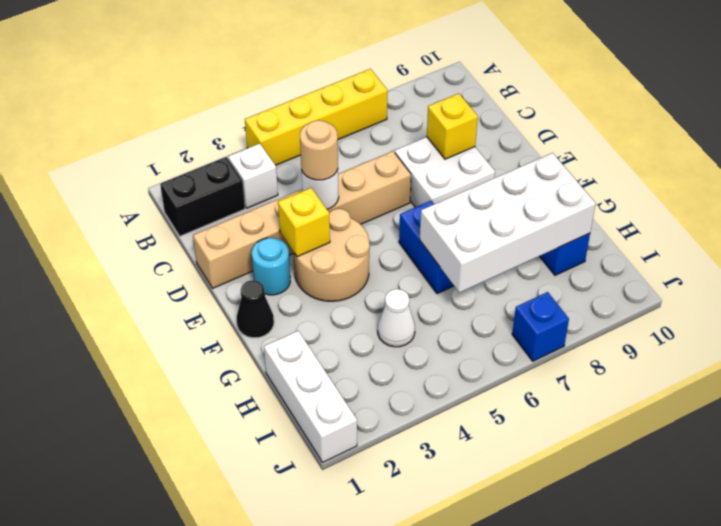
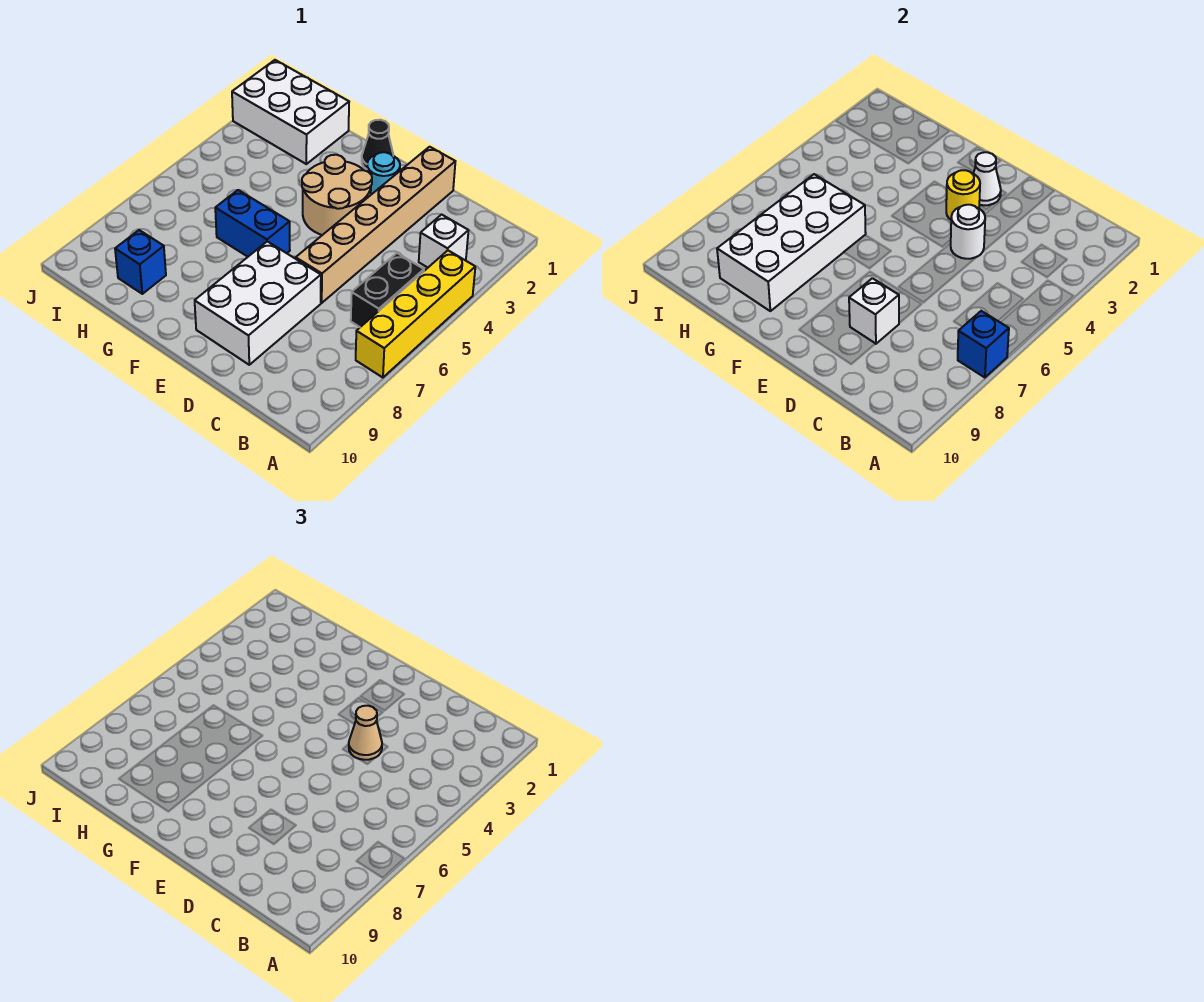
black brick B1:B2 level 1 -> black brick B5:B6 level 1
tan round brick D4 level 3 -> tan cone D4 level 3
white brick D7:E8 level 1 -> white brick D7:E9 level 1
yellow brick D8 level 2 -> white brick D8 level 2
yellow brick E3 level 2 -> yellow round brick E3 level 2
white brick H1:J1 level 1 -> white brick H1:J2 level 1
white cone H4 level 1 -> white cone E2 level 2
blue brick J7 level 1 -> blue brick A7 level 2

